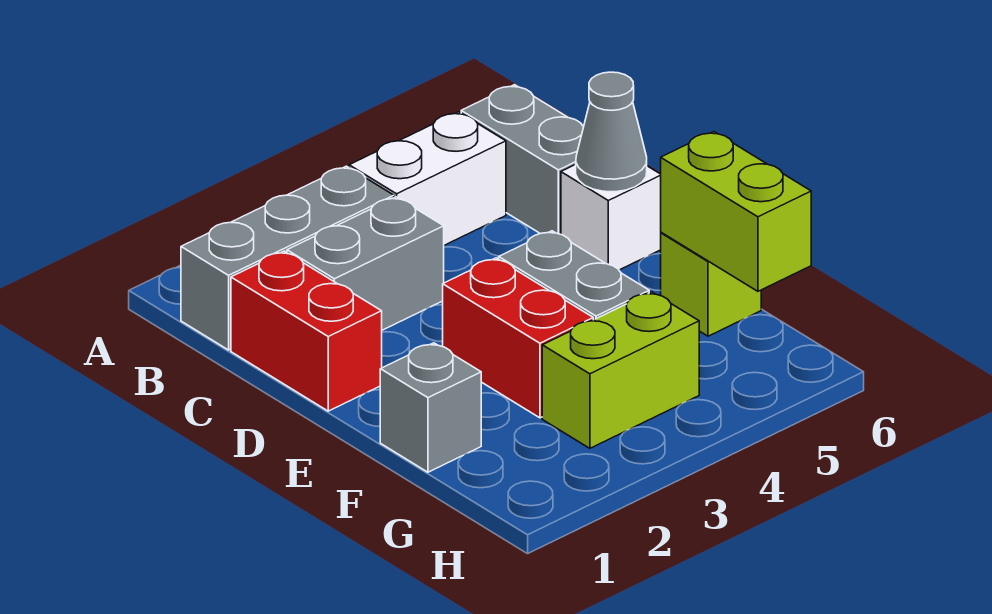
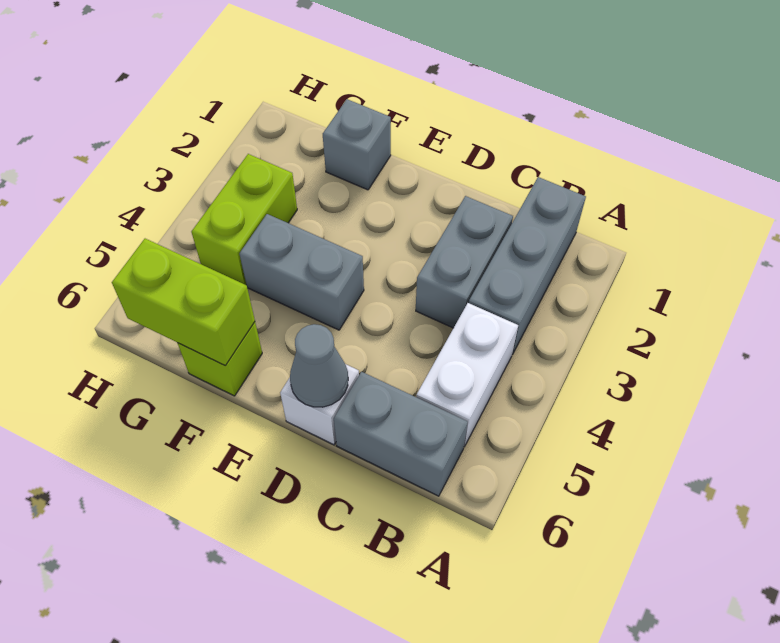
red brick C1:D1 level 1 -> none
red brick E3:F3 level 1 -> none

